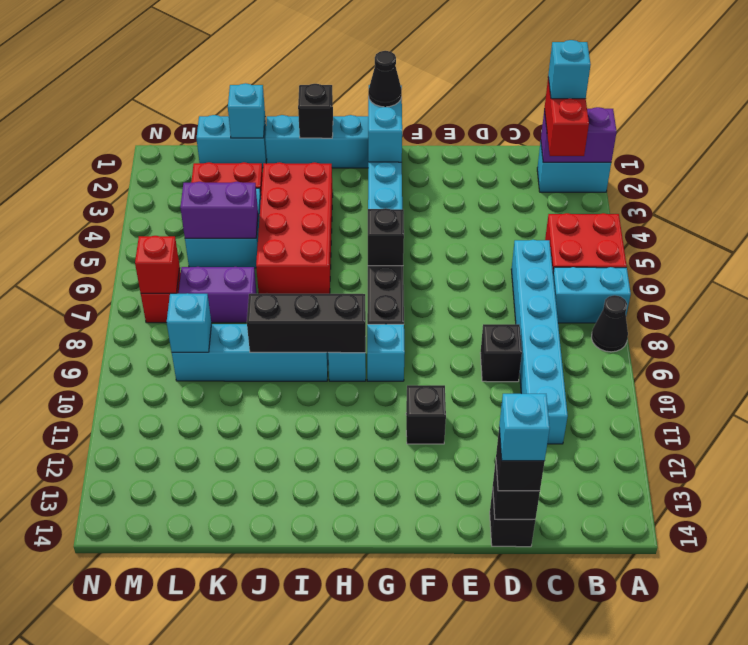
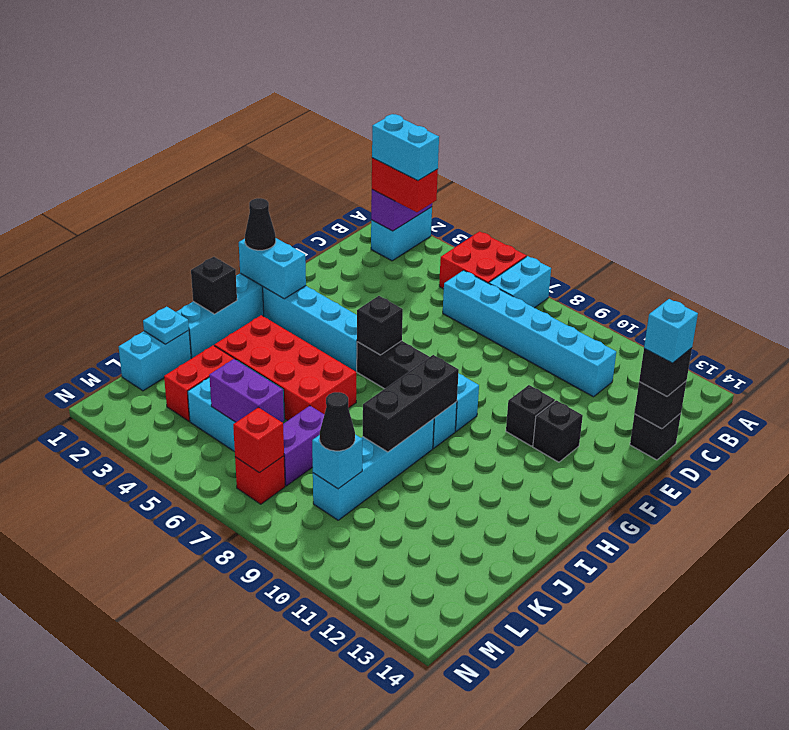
black cone A8 level 1 -> black cone L9 level 3
cyan brick B2 level 4 -> cyan brick B2:B3 level 4
black brick D9 level 1 -> black brick F12 level 1
cyan brick K1 level 2 -> cyan plate K1 level 2
purple brick K5:L5 level 2 -> purple brick L5:L6 level 2

